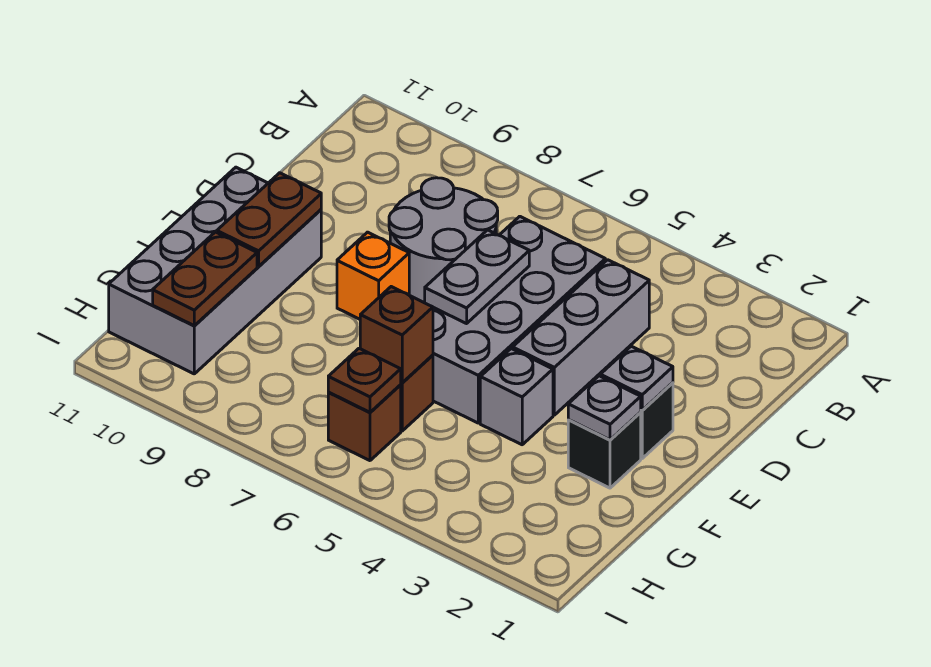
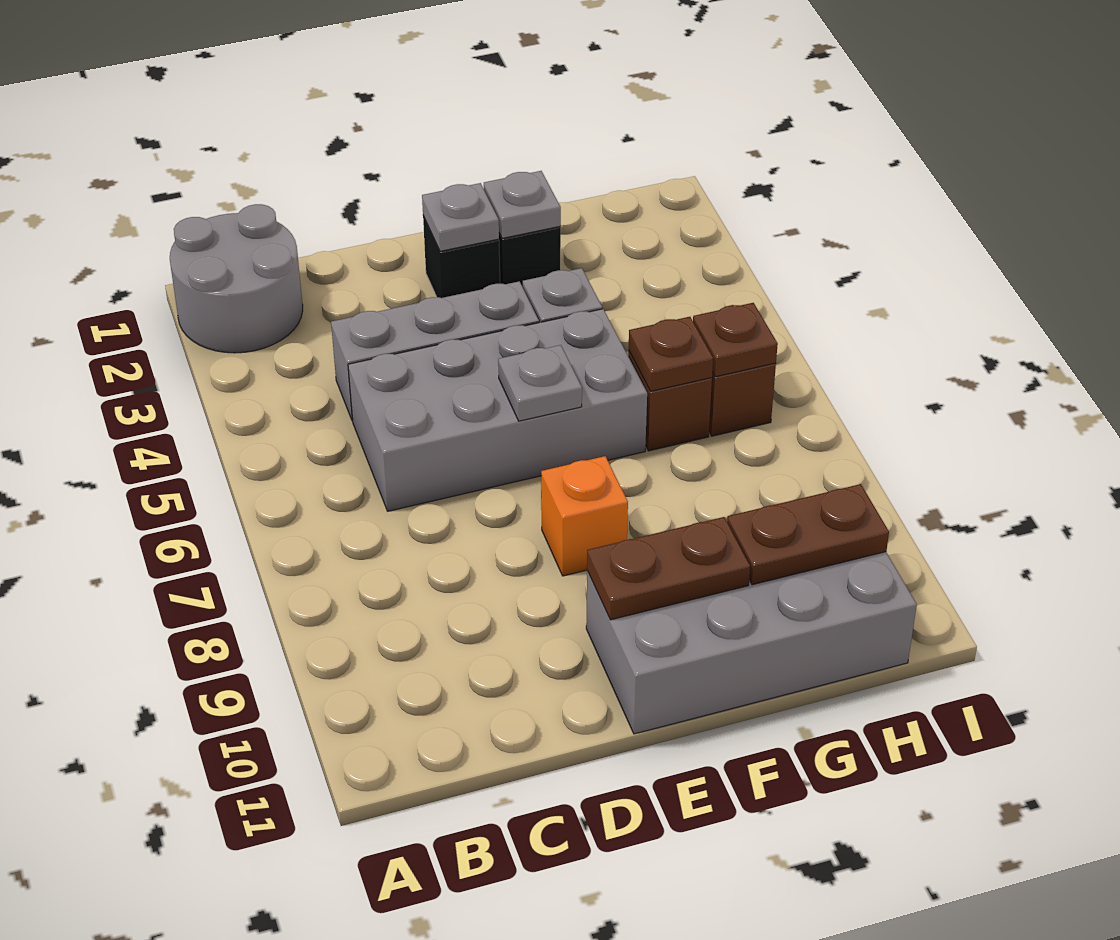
grey round brick C7:D8 level 1 -> grey round brick A1:B2 level 1
grey plate D6:E6 level 2 -> grey plate E6 level 2
brown brick G6 level 2 -> brown plate G6 level 2

